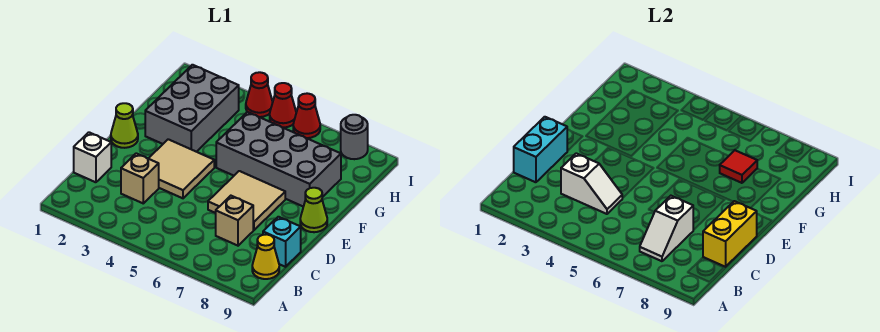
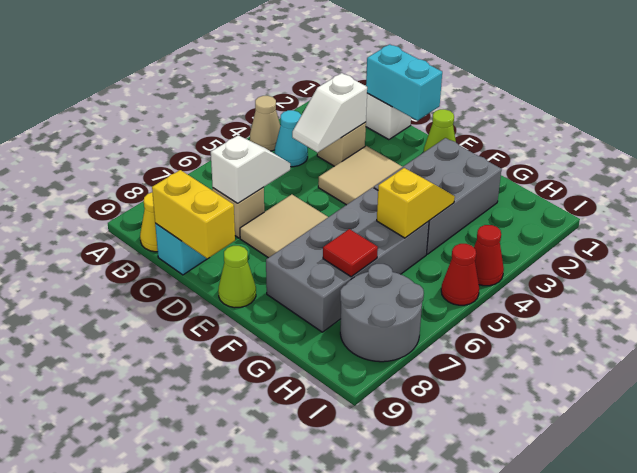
none -> tan cone A4 level 1
none -> cyan cone B4 level 1
white slope B7:C7 level 2 top C -> white slope C6:C7 level 2 top 7
grey brick F2:H3 level 1 -> grey brick F2:G4 level 1
none -> yellow slope G4:G5 level 2 top 5
red cone I6 level 1 -> none
grey round brick I8 level 1 -> grey round brick H7:I8 level 1

